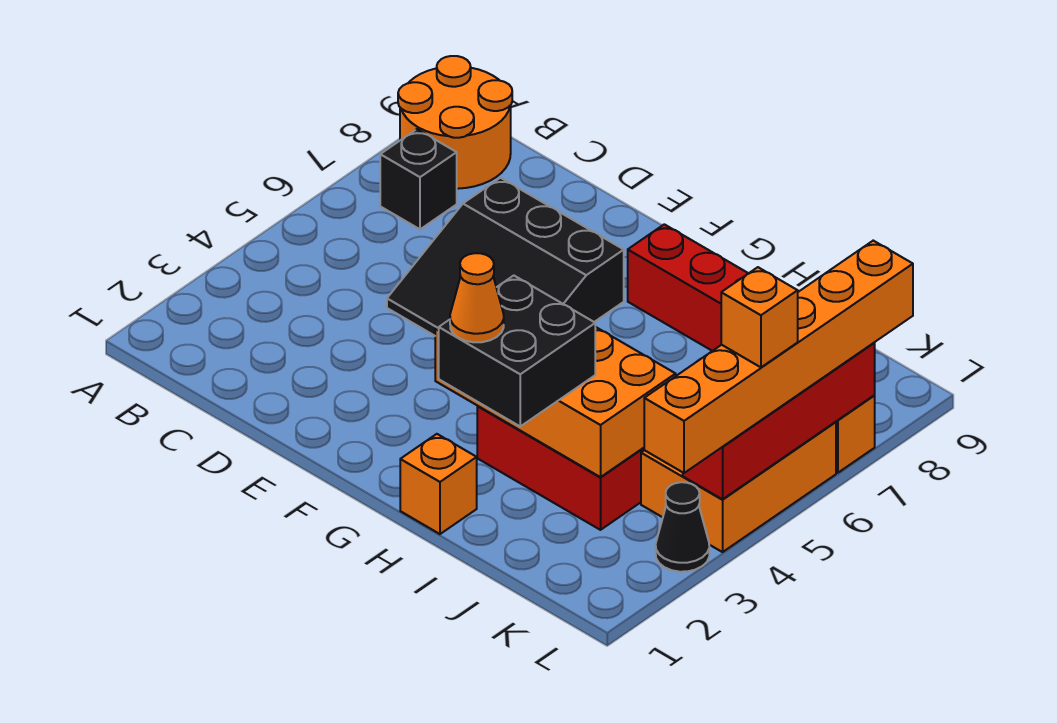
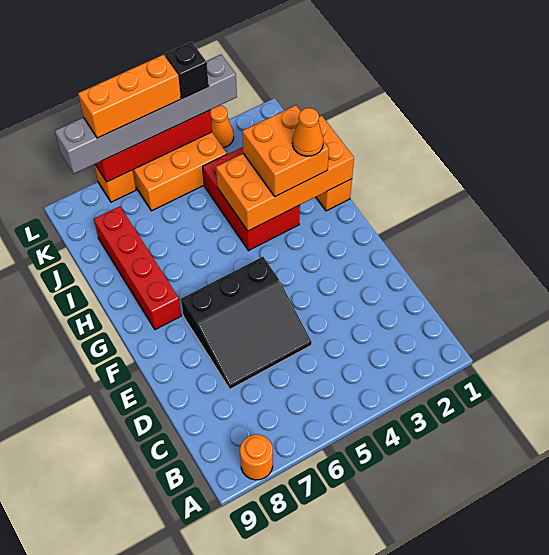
orange round brick A8:B9 level 1 -> orange round brick A8 level 1
black brick B7 level 1 -> black brick L4 level 4
black slope D5:F7 level 1 top 7 -> black slope D5:F7 level 1 top F
orange brick G3:J4 level 2 -> orange brick H1:I4 level 2
black brick H2:I3 level 3 -> orange brick H2:I3 level 3
black cone L3 level 1 -> orange cone L3 level 1
orange brick L3:L8 level 3 -> grey brick L3:L8 level 3
orange brick L5 level 4 -> orange brick L5:L7 level 4

